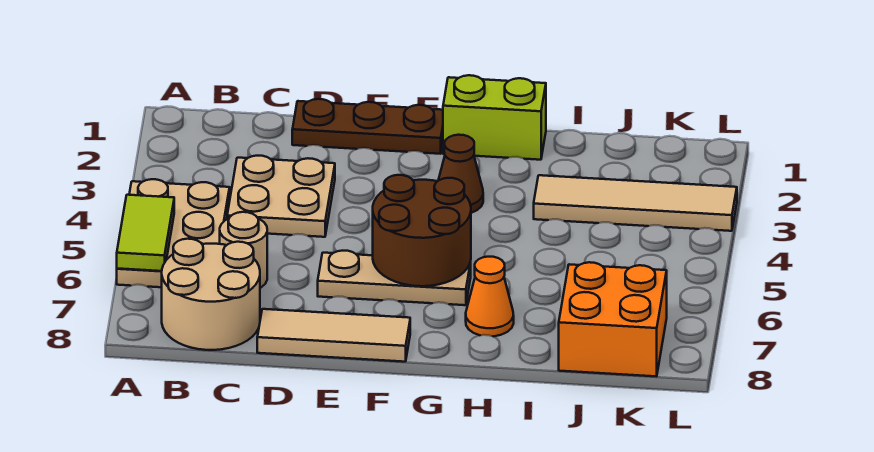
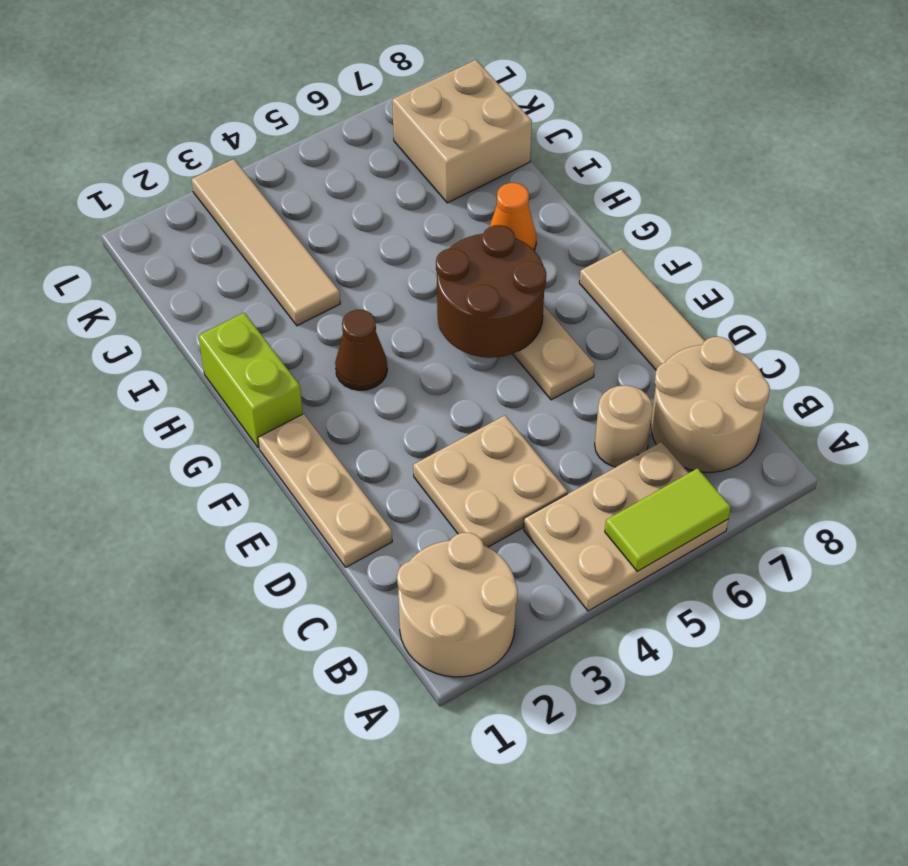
none -> tan round brick A1:B2 level 1
brown plate D1:F1 level 1 -> tan plate D1:F1 level 1
orange brick J7:K8 level 1 -> tan brick J7:K8 level 1

